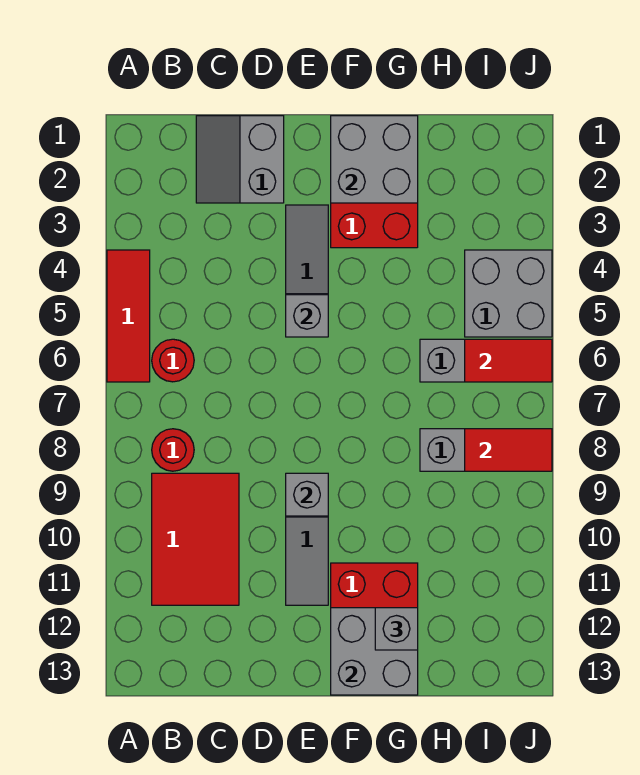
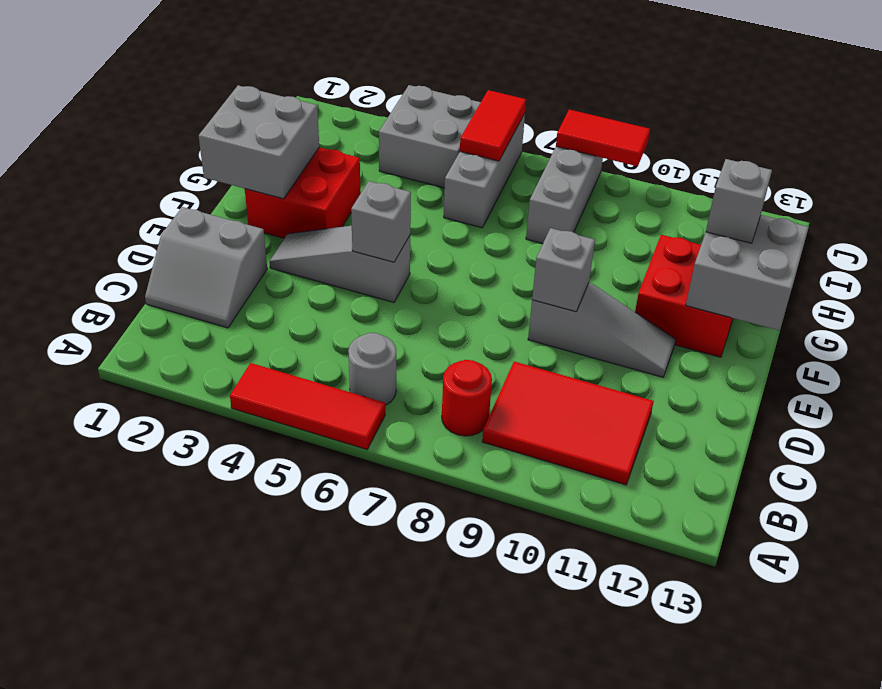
red round brick B6 level 1 -> grey round brick B6 level 1
red tile I8:J8 level 2 -> red tile J8:J9 level 2

